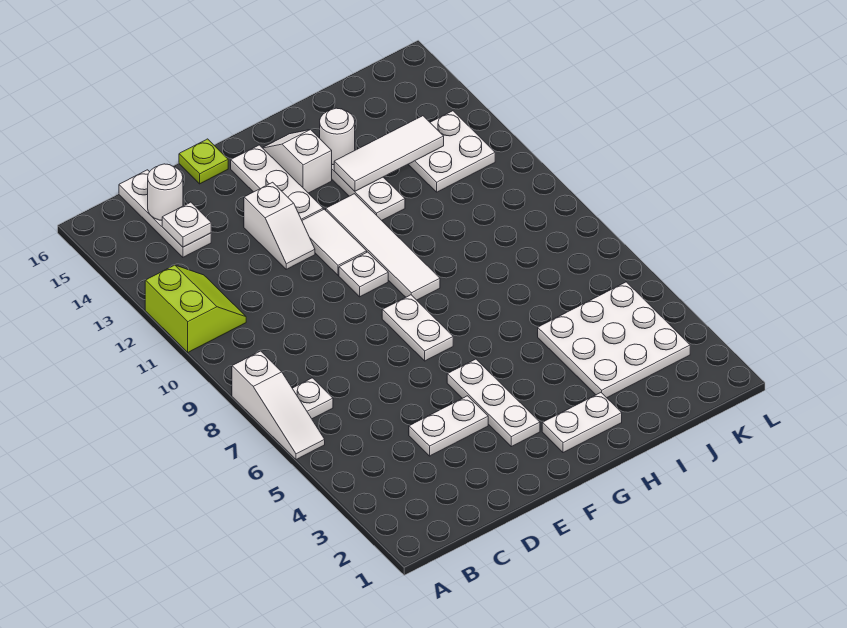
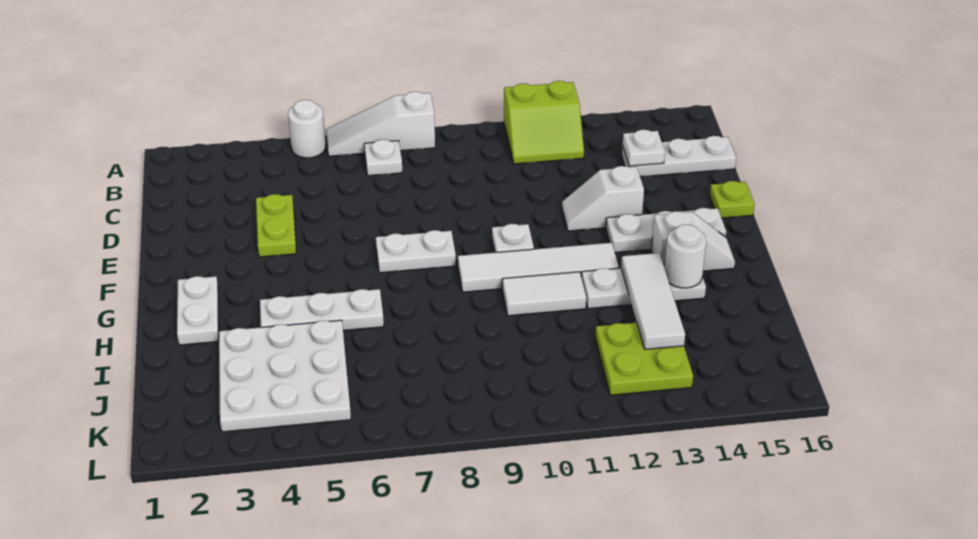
white round brick C15 level 2 -> white round brick A5 level 1
white plate D4:E4 level 1 -> lime plate D4:E4 level 1
white plate F3:F5 level 1 -> white plate H4:H6 level 1
white tile F11:F12 level 1 -> white tile H10:H11 level 1
white plate J12:K13 level 1 -> lime plate J12:K13 level 1

